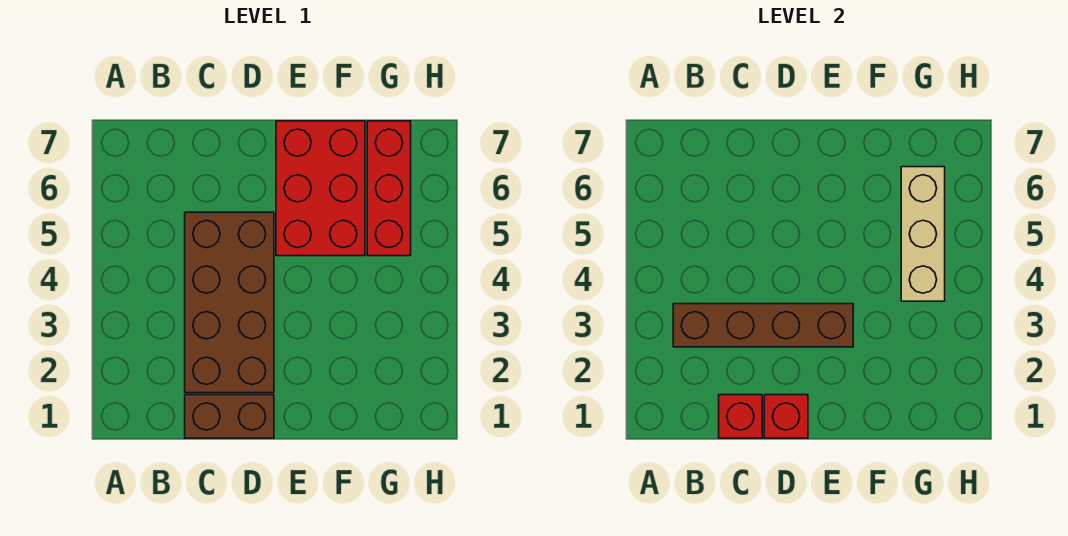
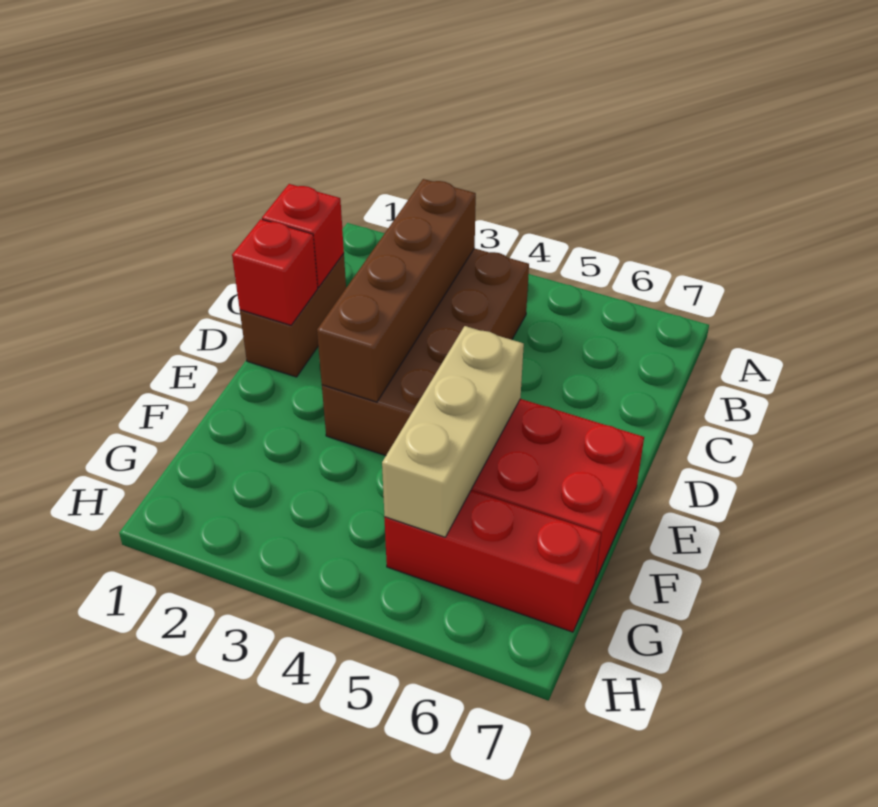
brown brick C2:D5 level 1 -> brown brick B3:E4 level 1
tan brick G4:G6 level 2 -> tan brick E5:G5 level 2

